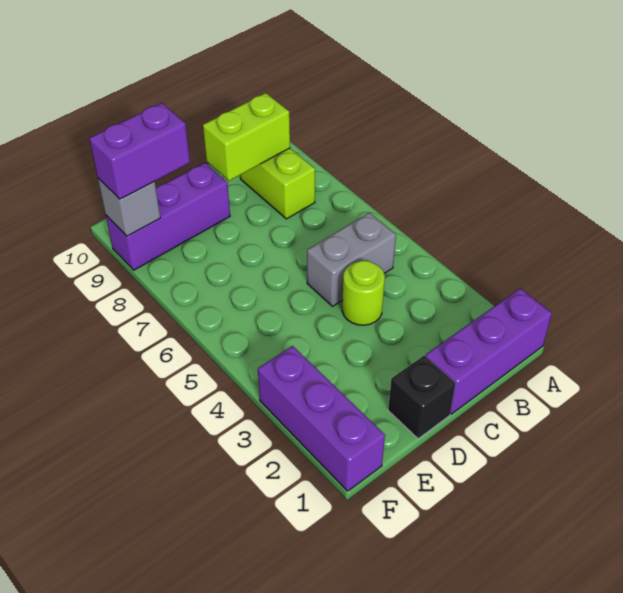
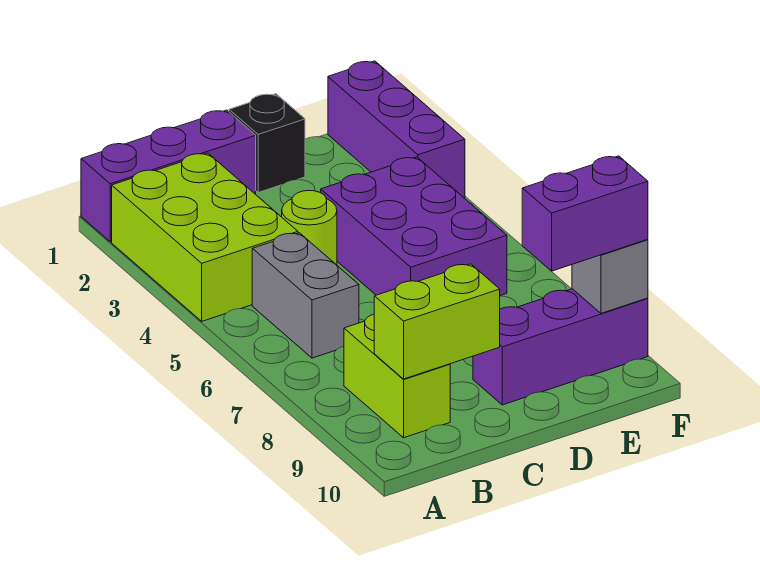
none -> lime brick A2:B4 level 1
grey brick B5:C5 level 1 -> grey brick B5:B6 level 1
none -> purple brick D4:E6 level 1

